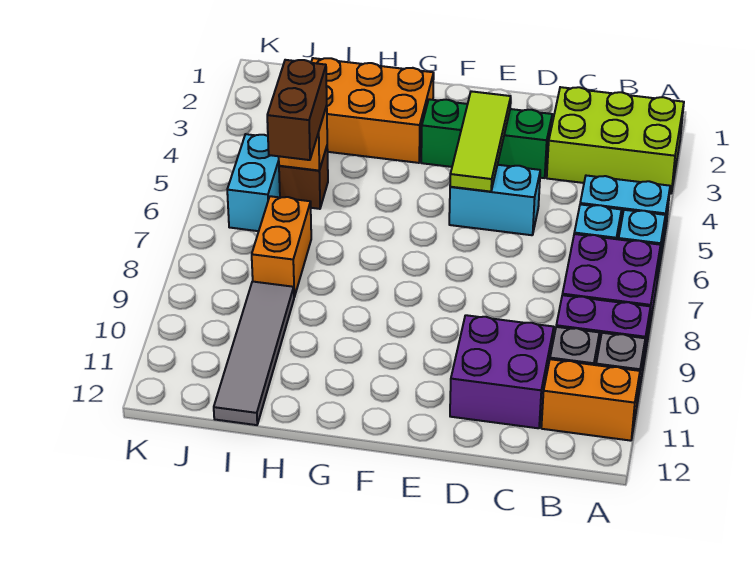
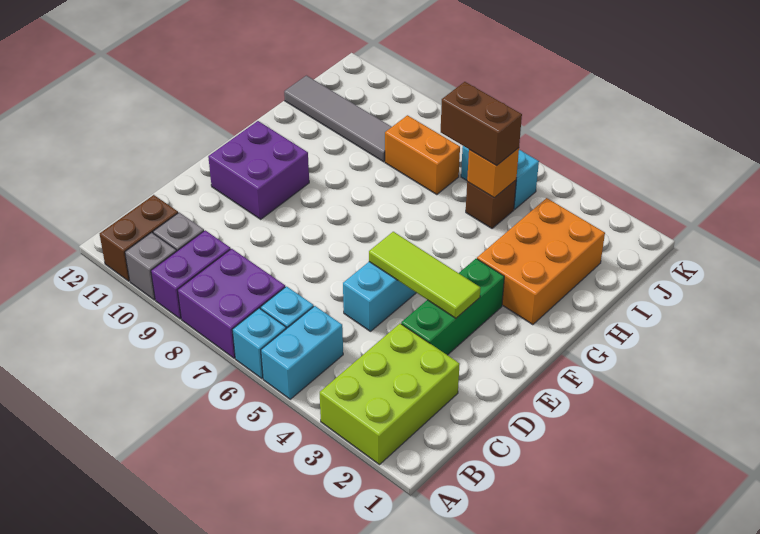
orange brick A11:B11 level 1 -> brown brick A11:B11 level 1
purple brick C10:D11 level 1 -> purple brick E10:F11 level 1

